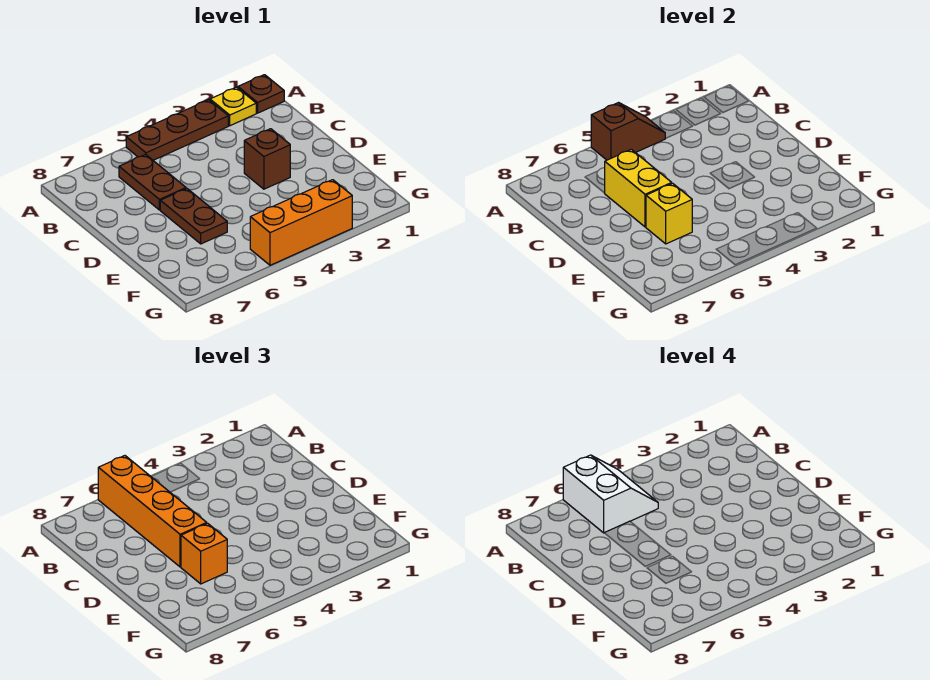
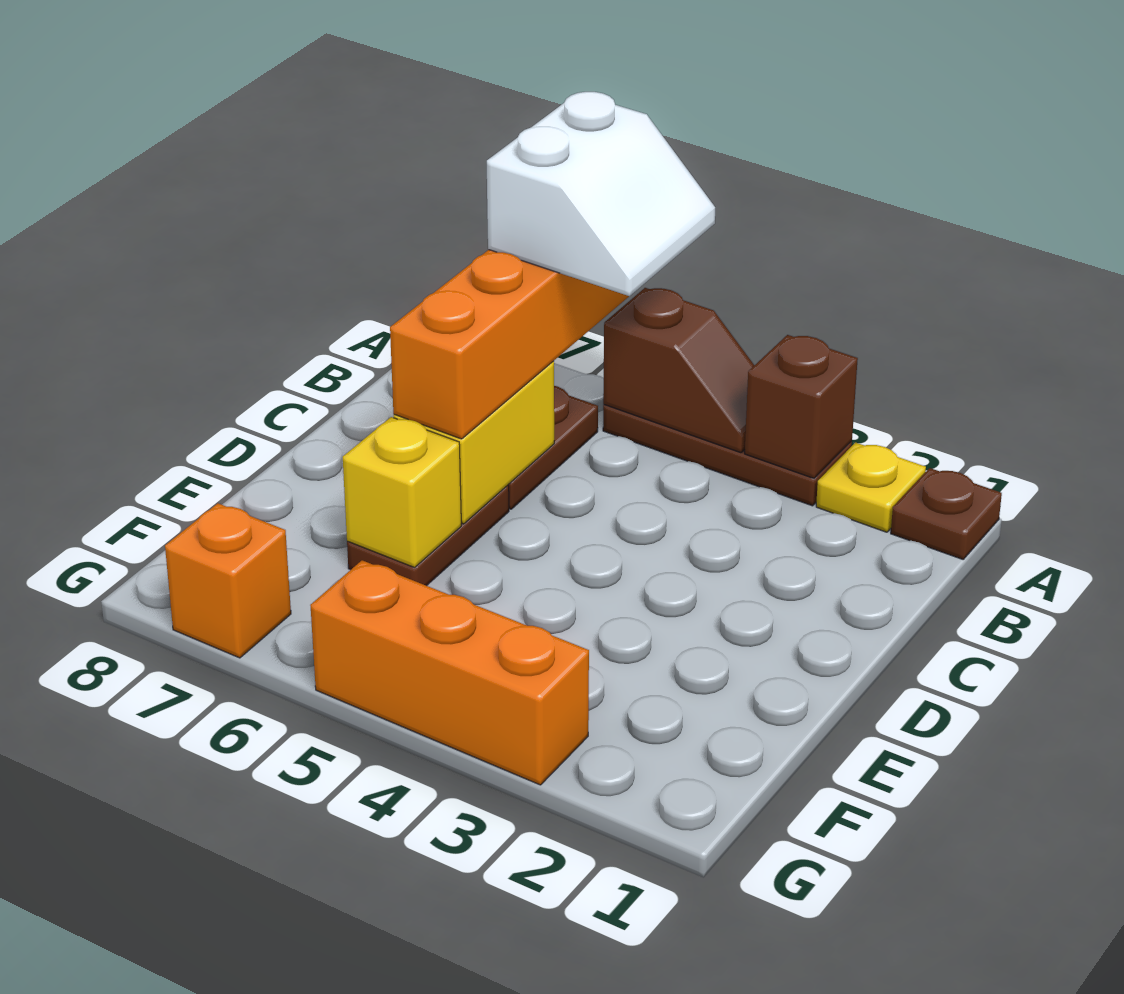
brown brick D3 level 1 -> brown brick A3 level 2
orange brick E6 level 3 -> orange brick G7 level 1

